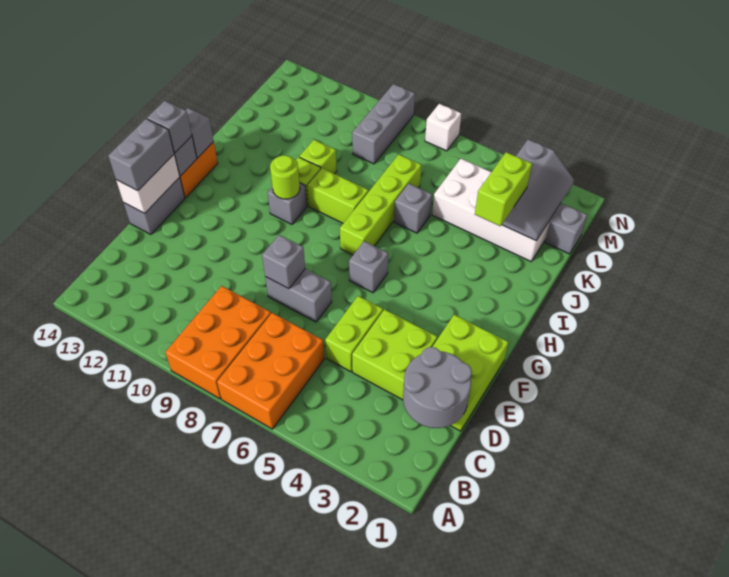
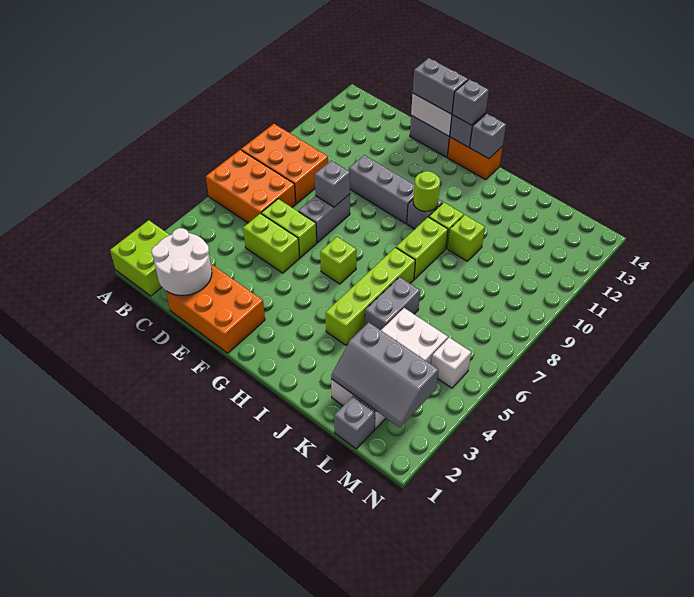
grey round brick C1:D2 level 2 -> white round brick C1:D2 level 2
lime brick D1:F2 level 1 -> orange brick D1:F2 level 1
lime brick D3:E4 level 1 -> lime brick A1:B2 level 1
grey brick G6 level 1 -> lime brick G6 level 1
lime brick H7:K7 level 1 -> lime brick I4:I7 level 1
lime brick J3:K3 level 3 -> lime brick D6:E6 level 1
grey brick J6 level 1 -> grey brick J5:J6 level 1
grey brick L9:N9 level 1 -> grey brick E10:G10 level 1
white brick N7 level 1 -> white brick M5 level 1

